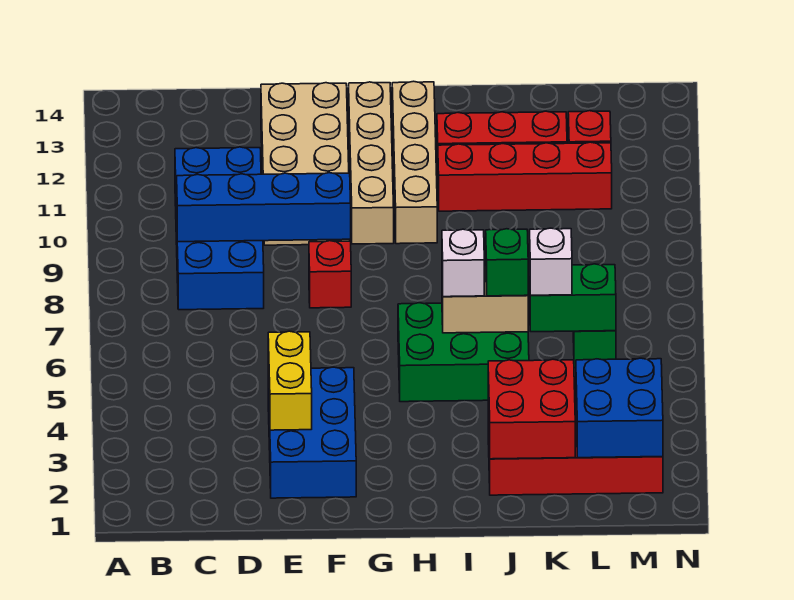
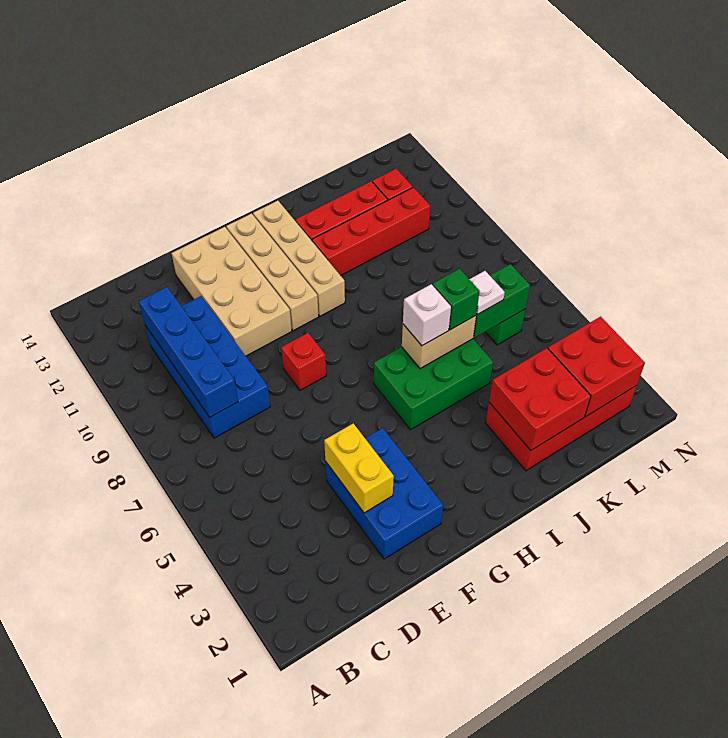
blue brick C9:F9 level 2 -> blue brick C8:C11 level 2
white brick K6 level 3 -> white plate K6 level 3
blue brick L2:M3 level 2 -> red brick L2:M3 level 2

